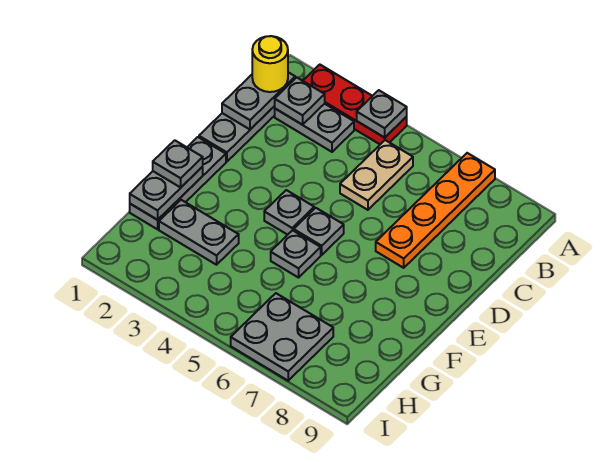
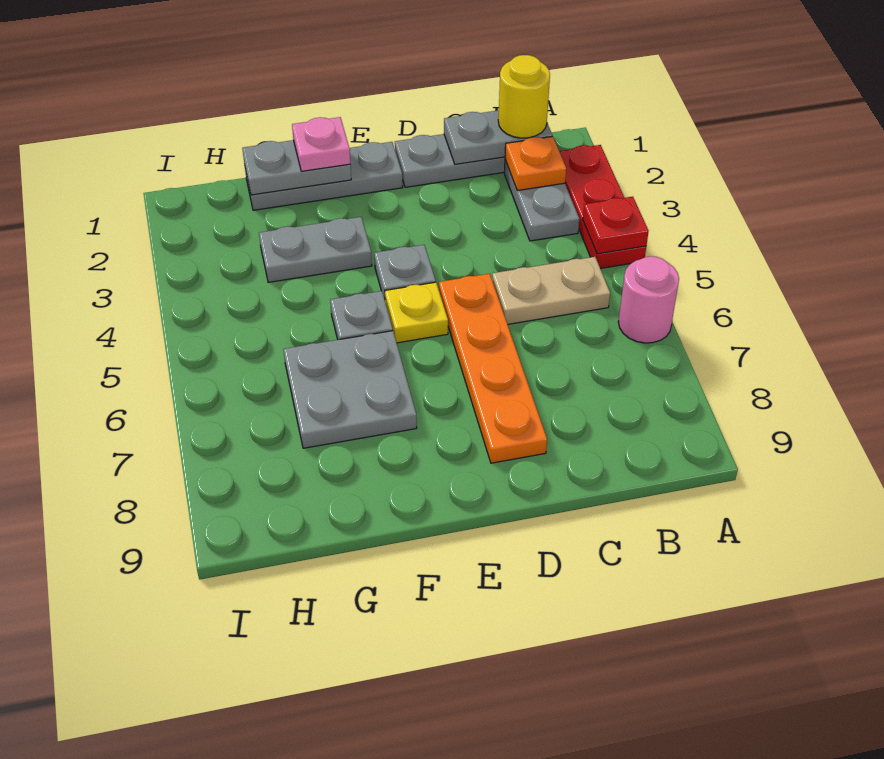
grey plate A4 level 2 -> red plate A4 level 2
none -> pink round brick A6 level 1
orange plate A7:D7 level 1 -> orange plate D5:D8 level 1
grey plate B2 level 2 -> orange plate B2 level 2
grey plate E5 level 1 -> yellow plate E5 level 1
grey plate F1 level 3 -> pink plate F1 level 3
grey plate G2:G3 level 1 -> grey plate F3:G3 level 1
grey plate H6:I7 level 1 -> grey plate F6:G7 level 1

